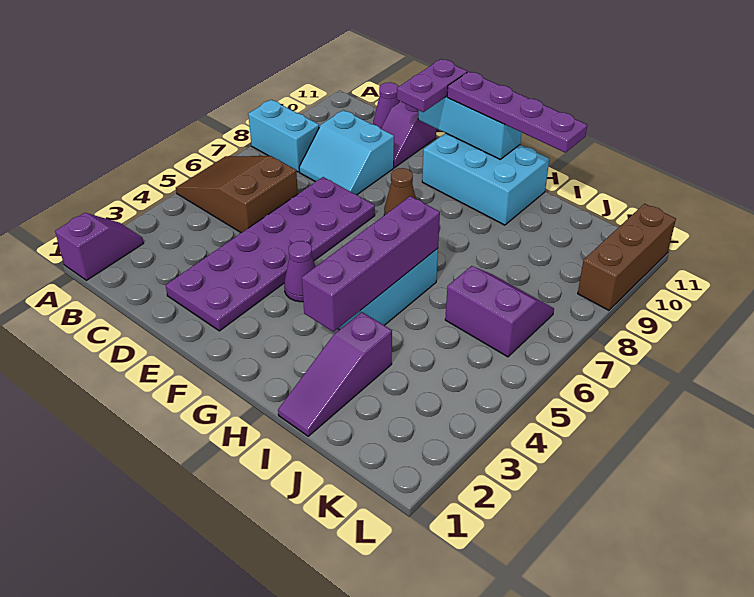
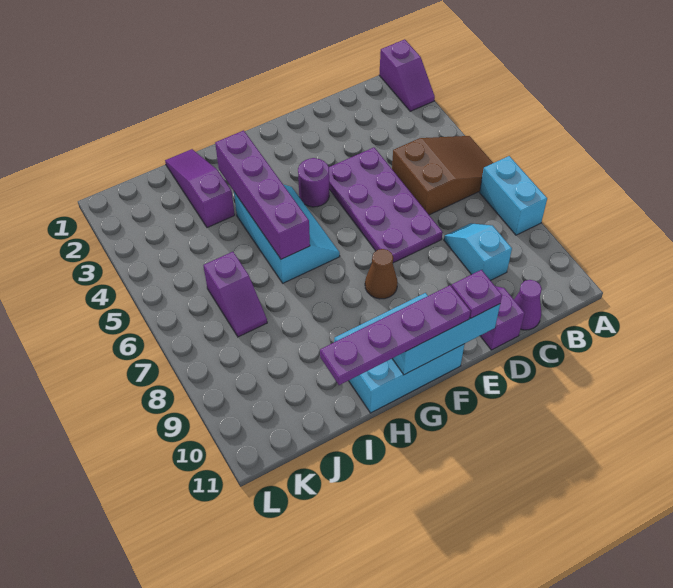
cyan brick A8:B8 level 1 -> cyan brick A7:A8 level 1
cyan slope C8:D9 level 1 top 9 -> cyan slope C8:C9 level 1 top 9
purple plate D2:E7 level 1 -> purple plate D4:E7 level 1
purple plate E10:E11 level 3 -> purple plate E11 level 3
purple cone F4 level 1 -> purple round brick F4 level 1
purple slope J6:K7 level 1 top 6 -> purple slope J6:J7 level 1 top 6
brown brick L9:L11 level 1 -> none

